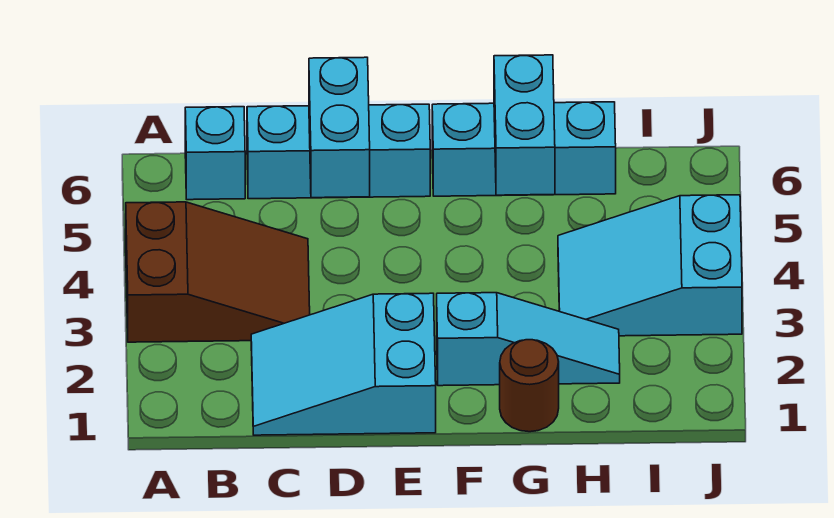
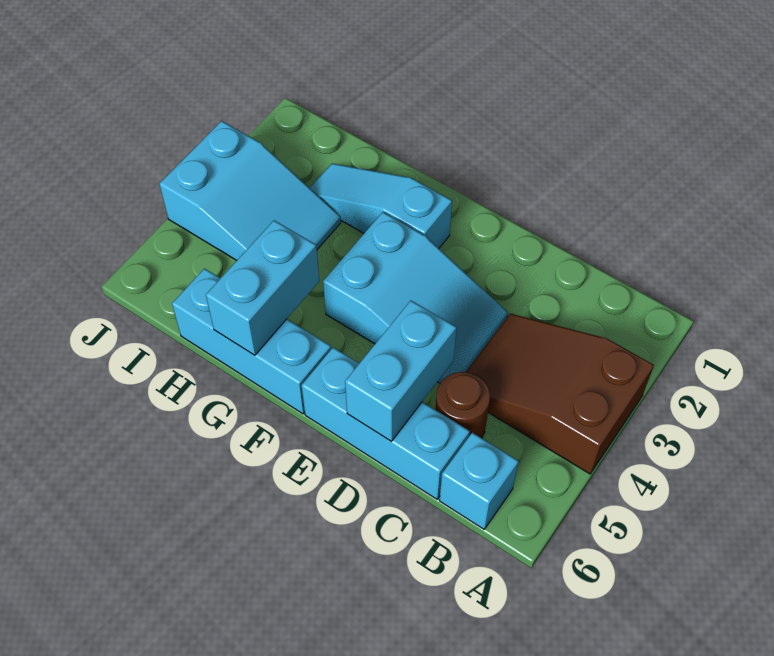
cyan slope C1:E2 level 1 top E -> cyan slope D3:F4 level 1 top F
brown round brick G1 level 1 -> brown round brick C5 level 1

